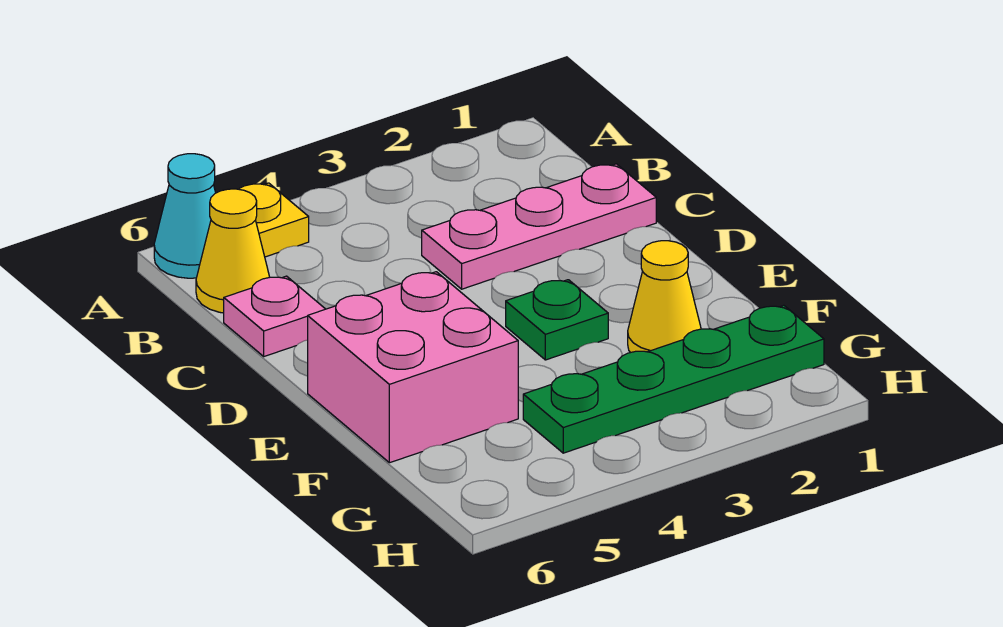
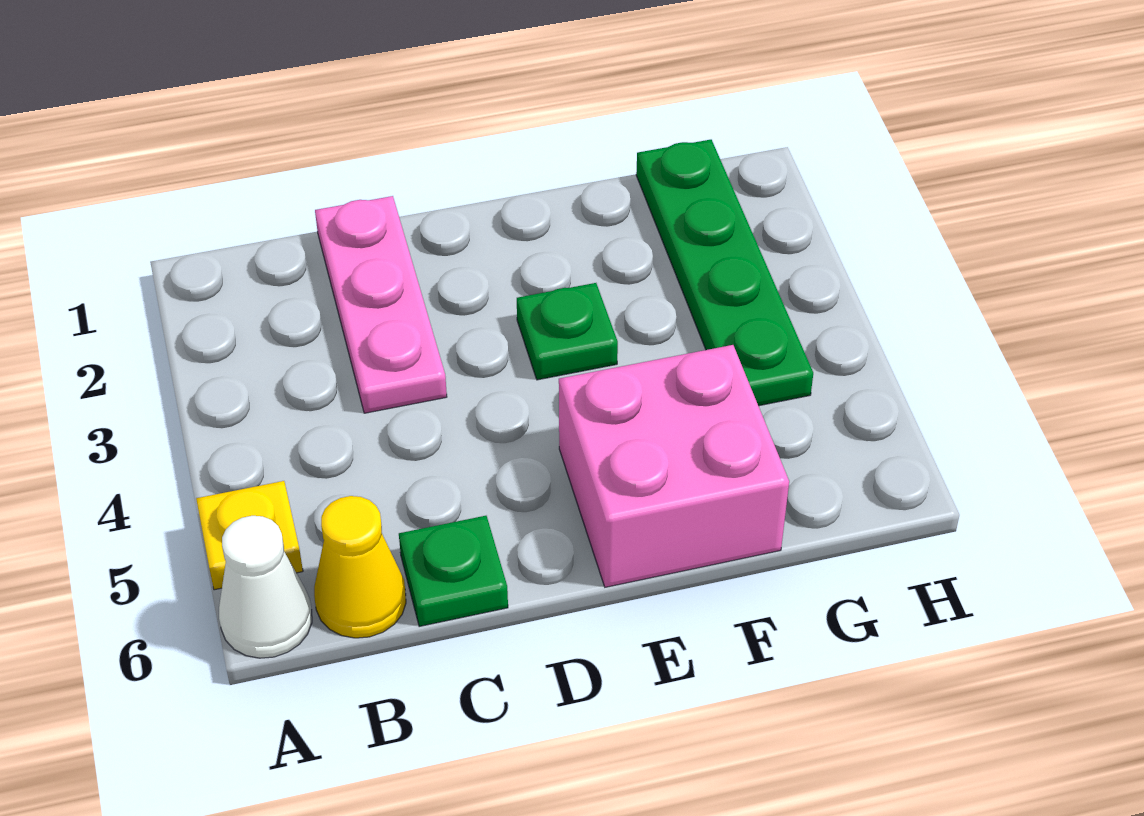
cyan cone A6 level 1 -> white cone A6 level 1
pink plate C6 level 1 -> green plate C6 level 1
yellow cone F2 level 1 -> none

